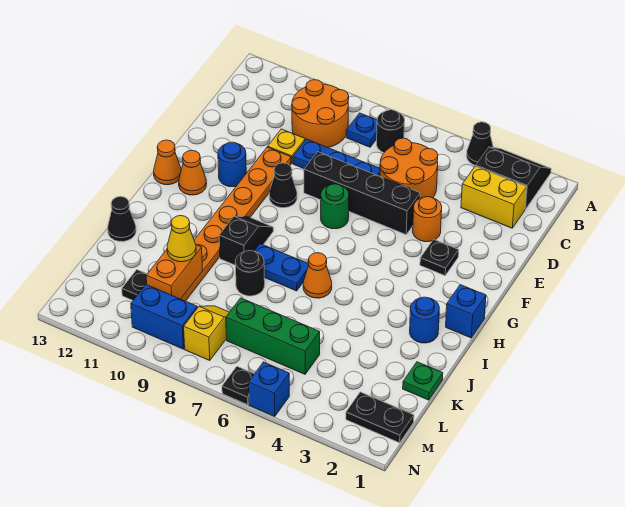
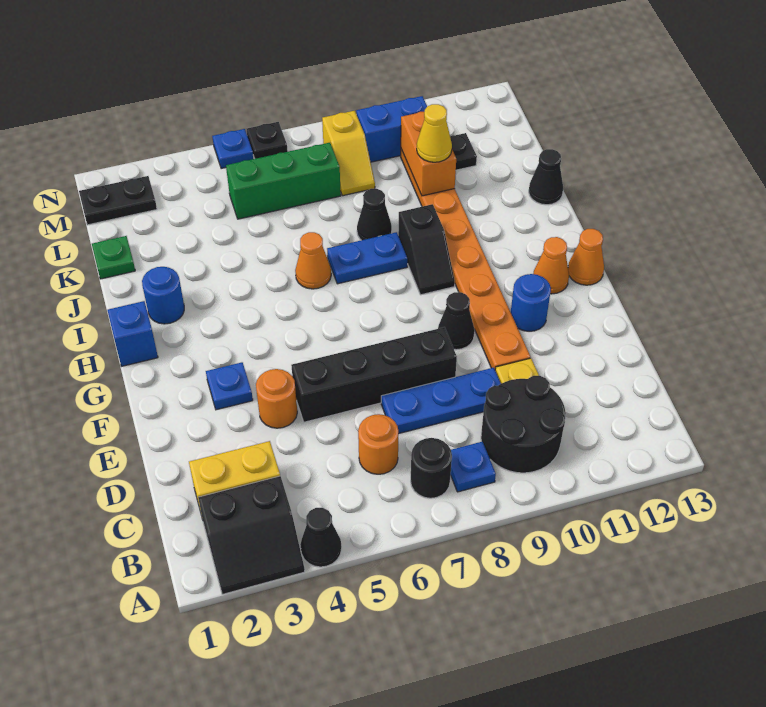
orange round brick B9:C10 level 1 -> black round brick B9:C10 level 1
orange round brick C5:D6 level 1 -> orange round brick C6 level 1
black plate F3 level 1 -> blue plate F3 level 1
green round brick F7 level 1 -> none
black round brick J8 level 1 -> black cone J8 level 1
blue brick N5 level 1 -> blue plate N5 level 1

